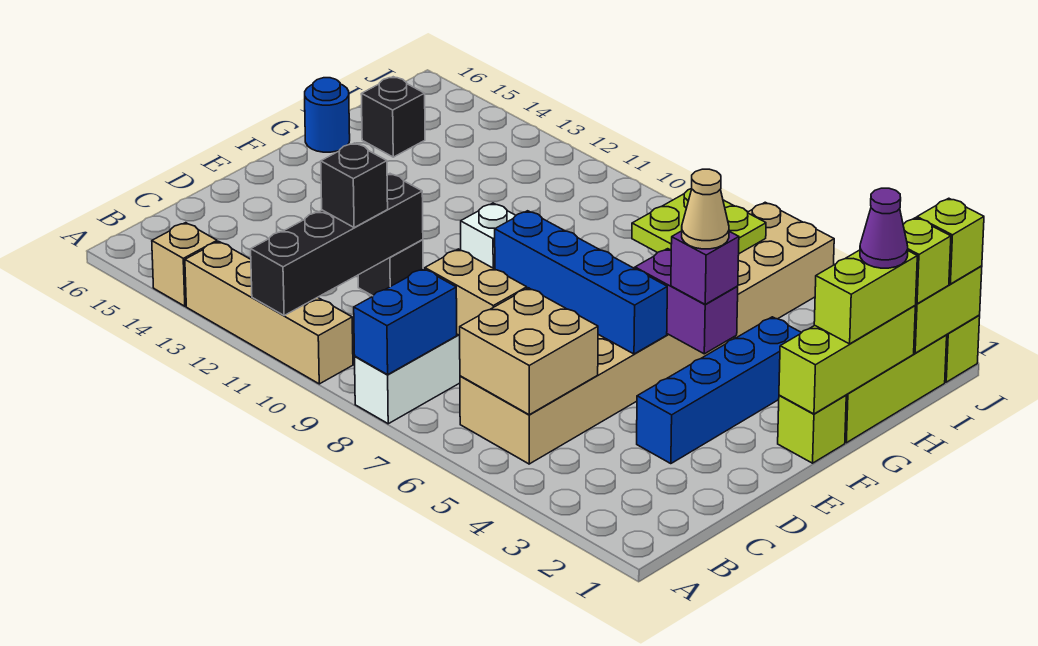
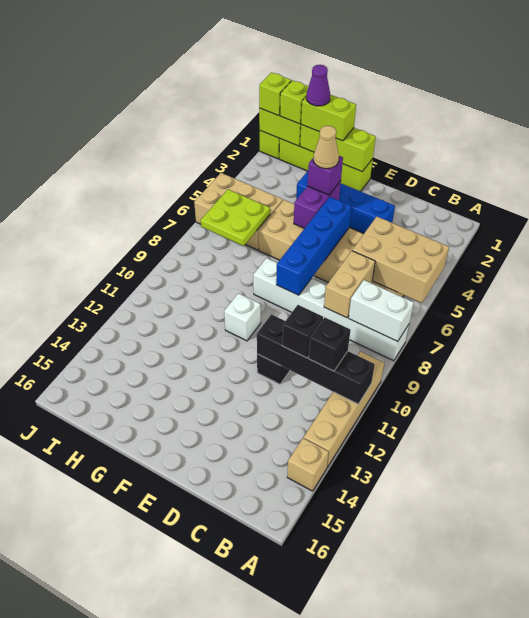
blue brick A8:B8 level 2 -> white brick A8:B8 level 2
tan brick B5:C6 level 2 -> tan brick A5:C6 level 2
blue round brick G16 level 1 -> none
black brick H15 level 1 -> black brick B11 level 3

